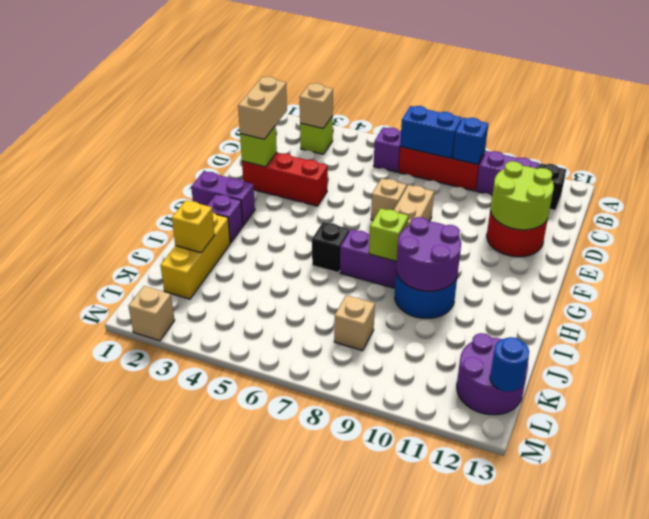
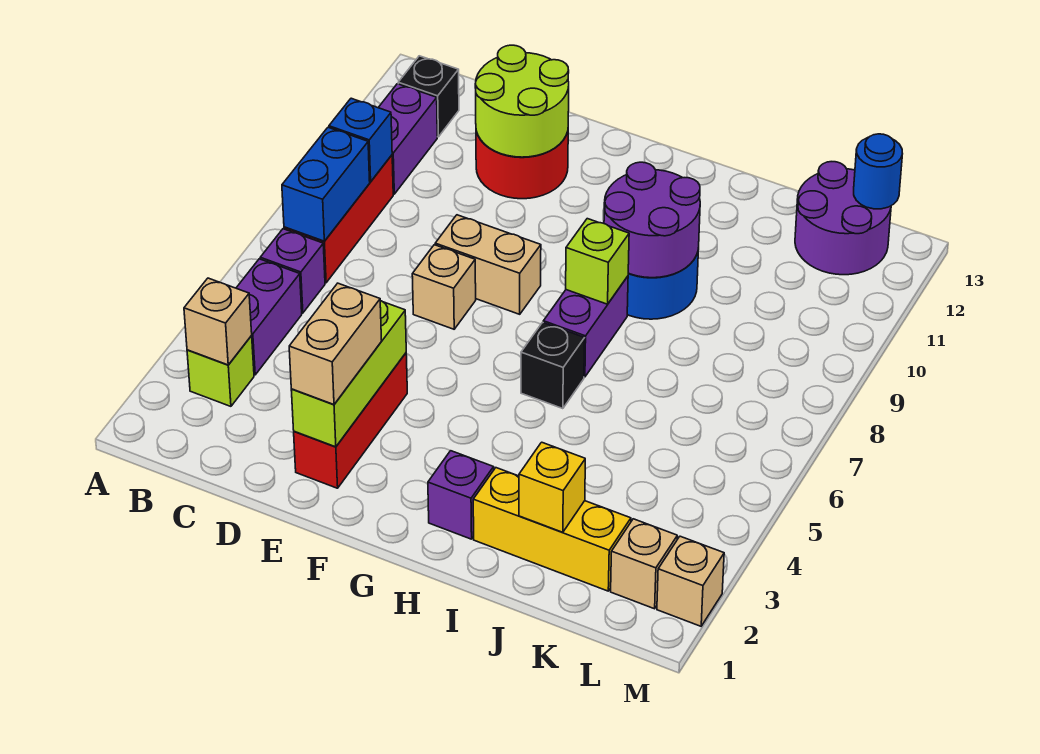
tan brick D2:E2 level 3 -> tan brick E2:E3 level 3
lime brick E2 level 2 -> lime brick E2:E4 level 2
purple brick G1:G2 level 1 -> purple brick B4:B5 level 1
tan brick K8 level 1 -> tan brick L2 level 1

